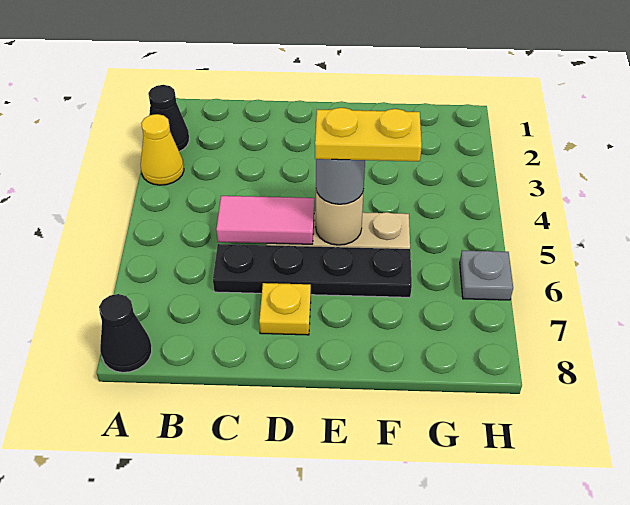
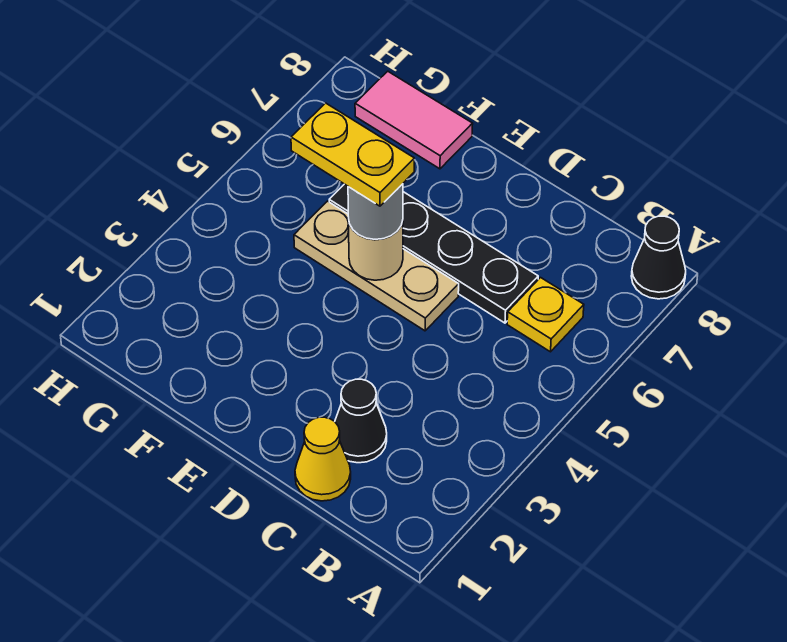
black cone A2 level 1 -> black cone C2 level 1
yellow cone A3 level 1 -> yellow cone C1 level 1
pink tile C5:D5 level 2 -> pink tile F8:G8 level 1
yellow plate D7 level 1 -> yellow plate B6 level 1
grey plate H6 level 1 -> none

